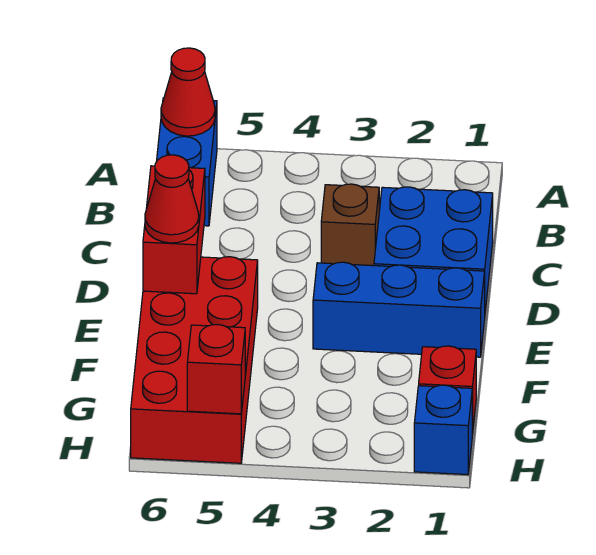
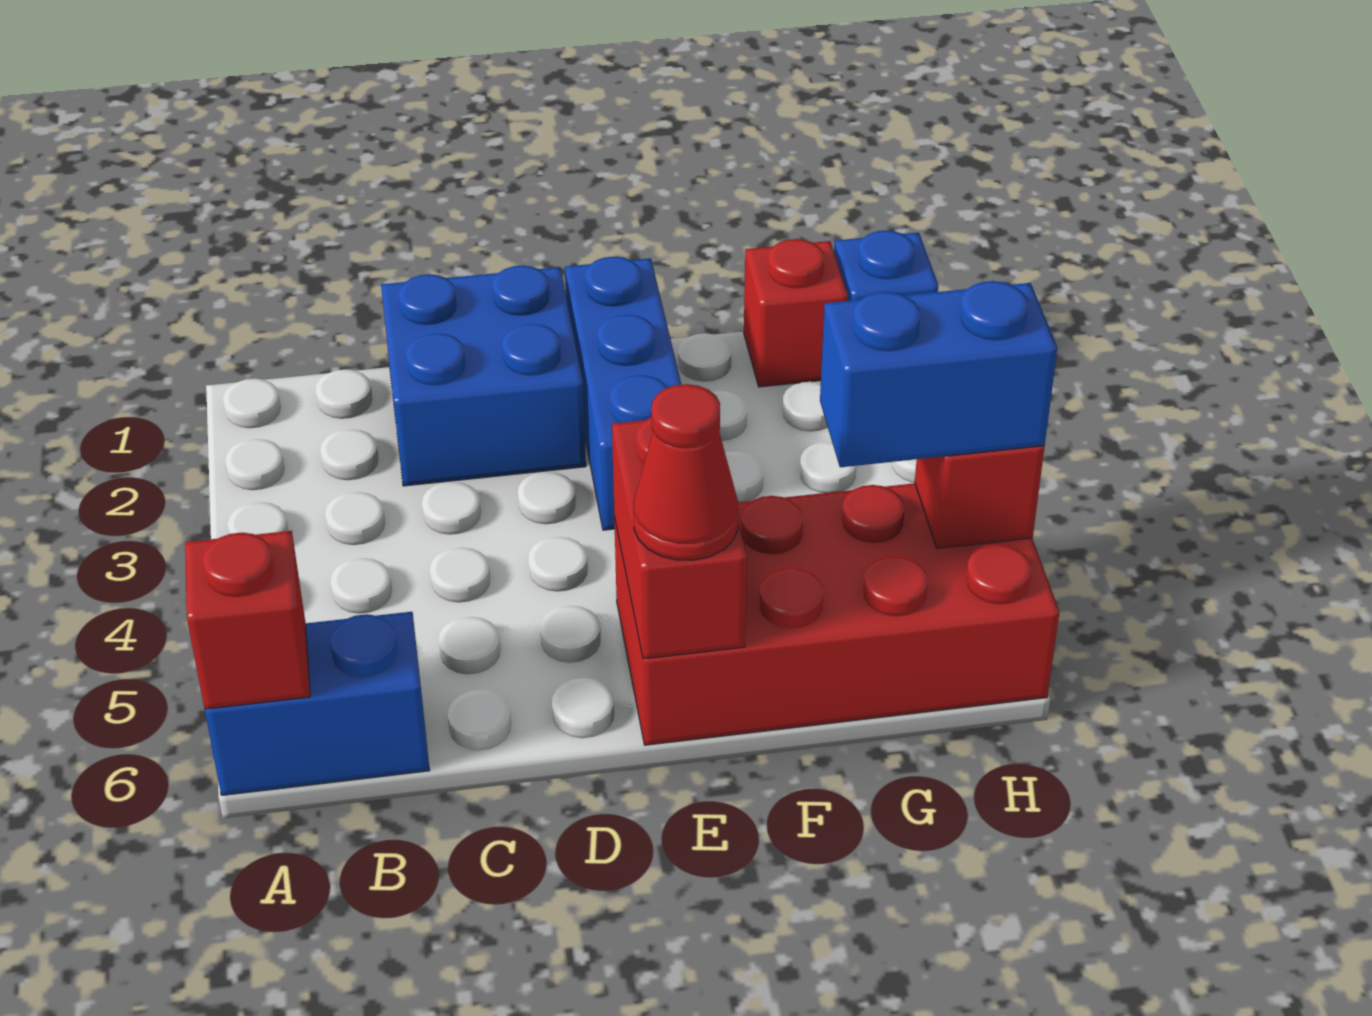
red cone A6 level 2 -> red brick A6 level 2
brown brick C3 level 1 -> none
red brick D6:E6 level 2 -> red brick E5:E6 level 2
none -> blue brick G5:H5 level 3

